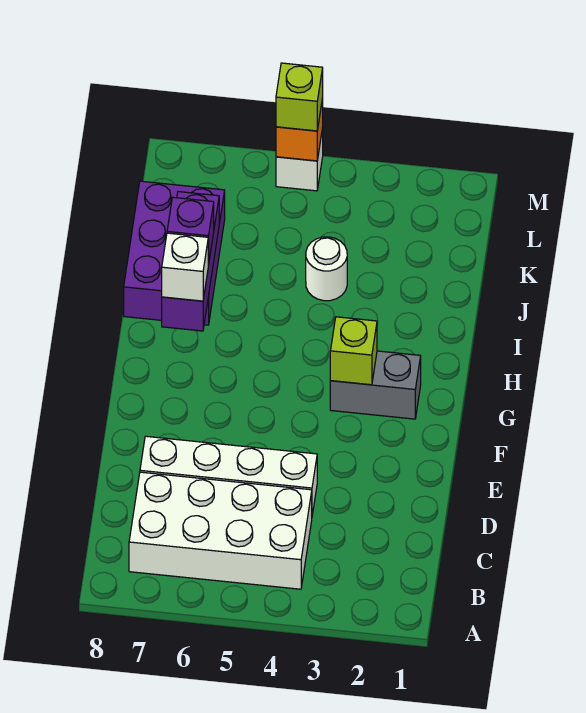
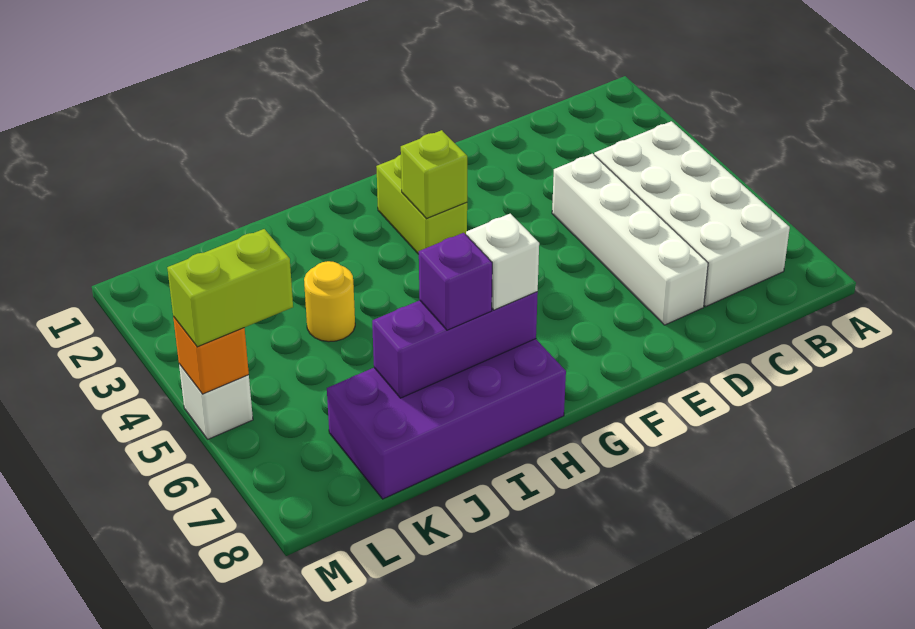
grey brick G2:G3 level 1 -> lime brick G2:G3 level 1
purple brick I7:K8 level 1 -> purple brick H7:K8 level 1
white round brick J4 level 1 -> yellow round brick J4 level 1
lime brick M5 level 3 -> lime brick L5:M5 level 3

